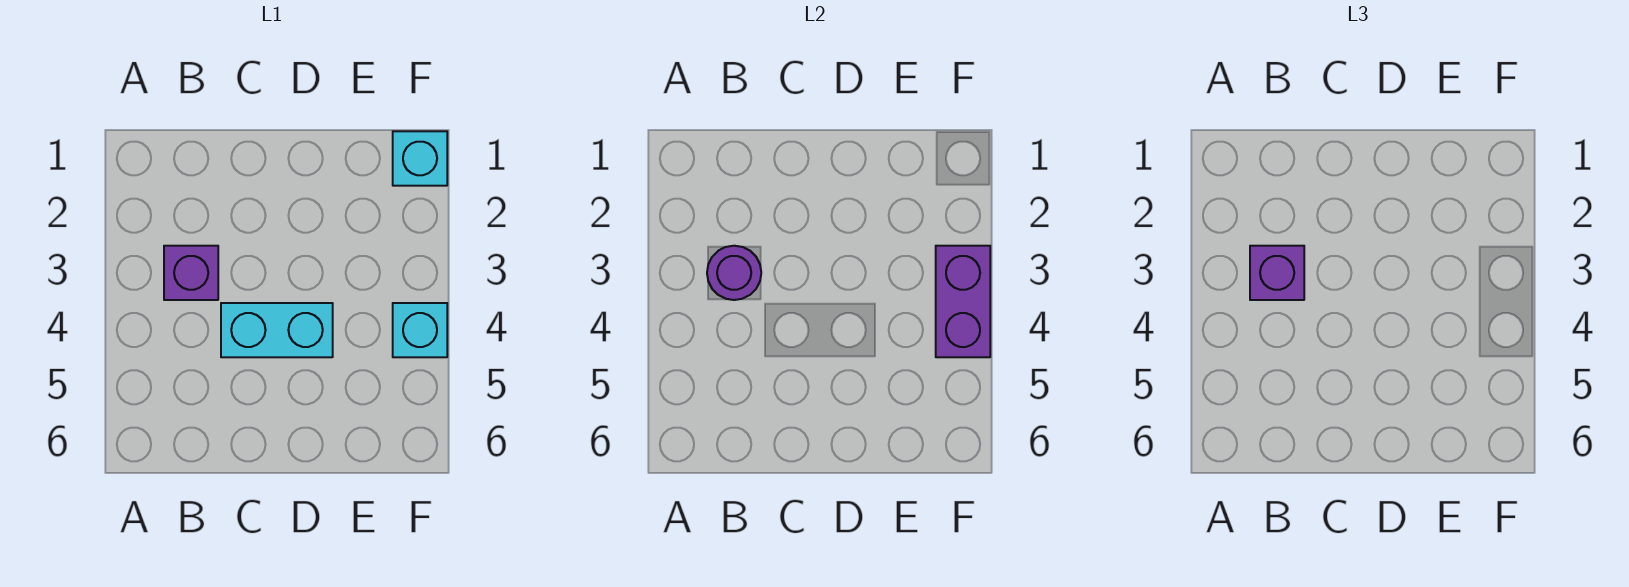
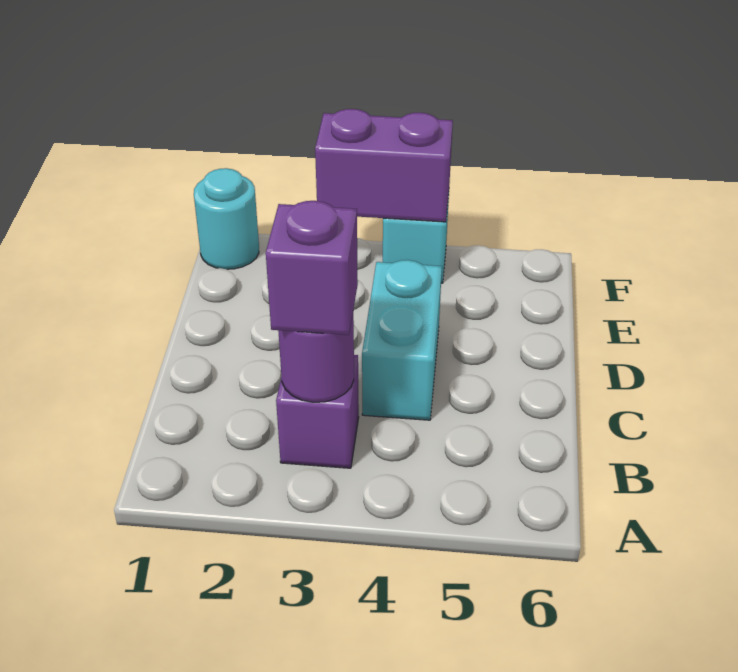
cyan brick F1 level 1 -> cyan round brick F1 level 1

